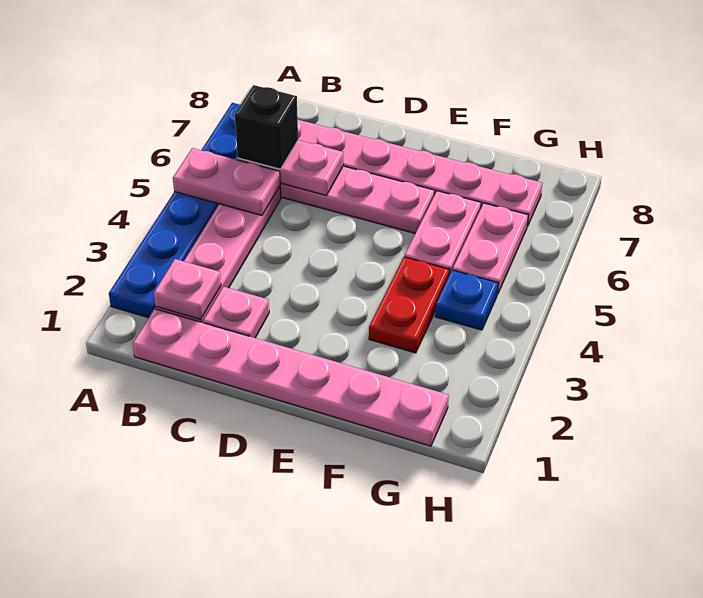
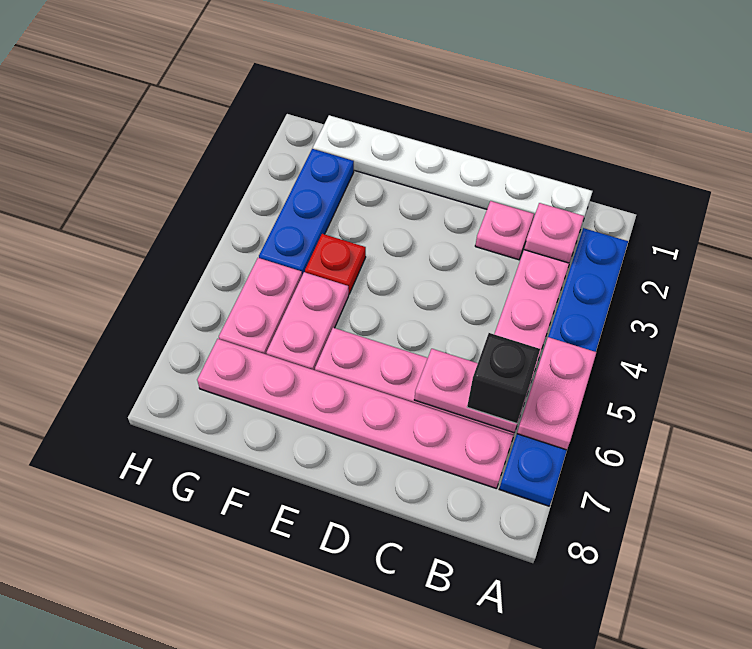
pink plate A5:B5 level 2 -> pink plate A5:A6 level 2
pink plate B1:G1 level 1 -> white plate B1:G1 level 1
red plate F3:F4 level 1 -> red plate F4 level 1
blue plate G4 level 1 -> blue plate G2:G4 level 1

